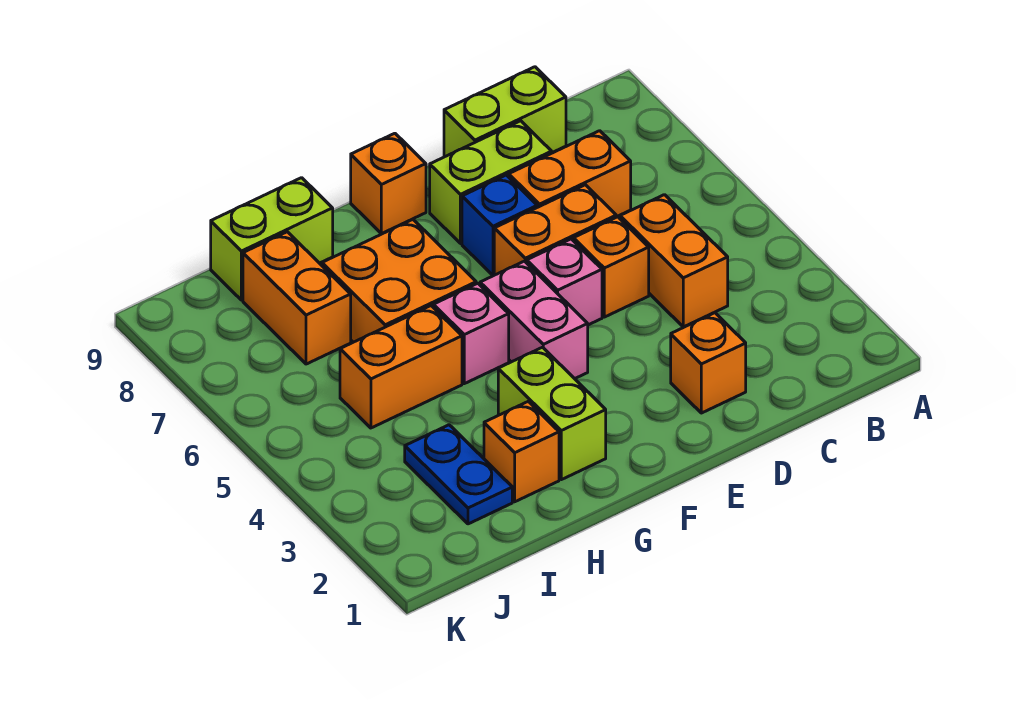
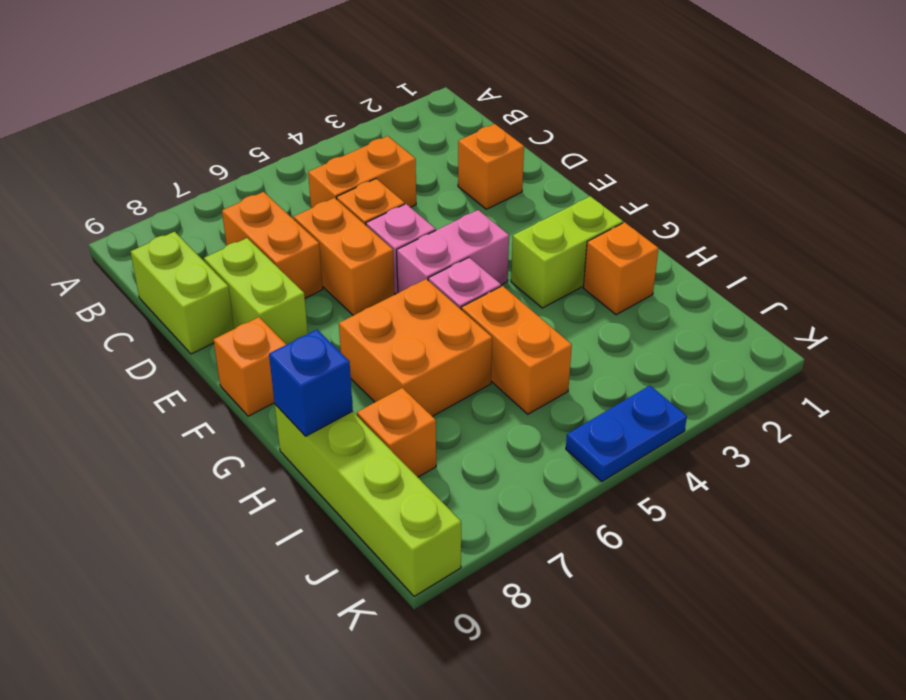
blue brick E7 level 1 -> blue brick H9 level 2
lime brick H9:I9 level 1 -> lime brick H9:K9 level 1
blue plate I2:I3 level 1 -> blue plate K4:K5 level 1
orange brick I7:I8 level 1 -> orange brick I8 level 1

